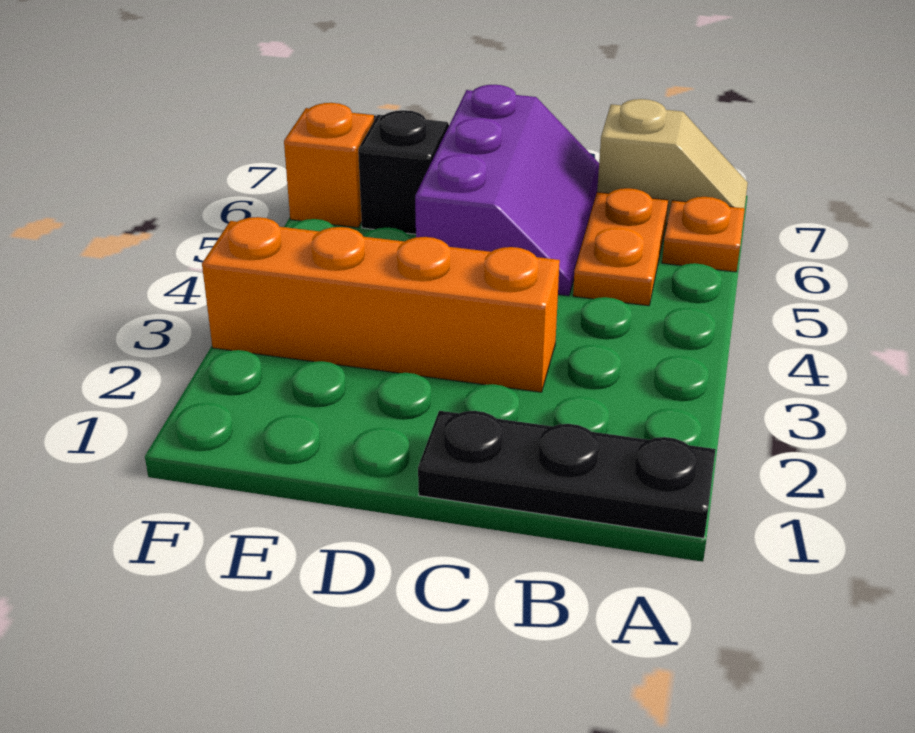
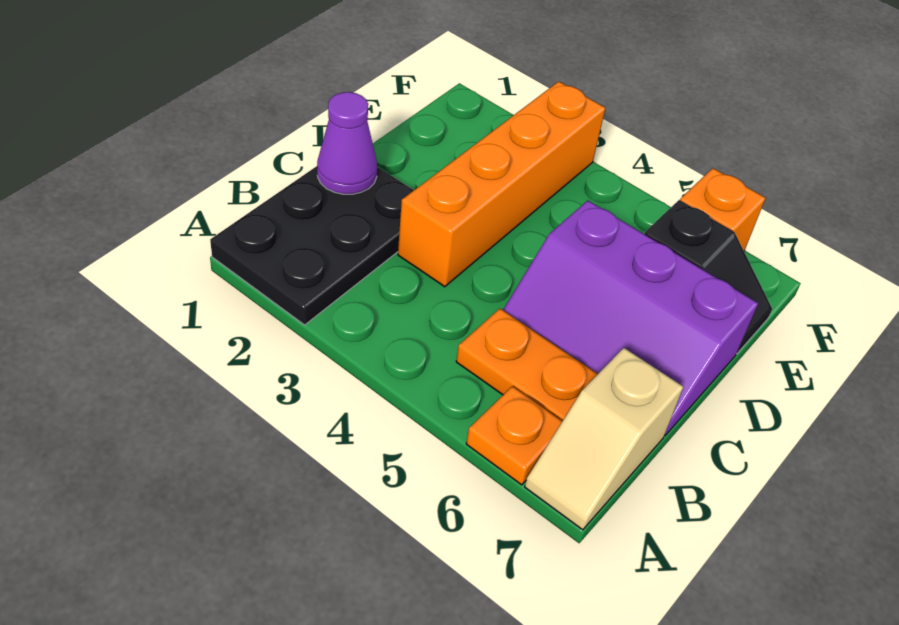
black plate A1:C1 level 1 -> black plate A1:C2 level 1
none -> purple cone C1 level 2

